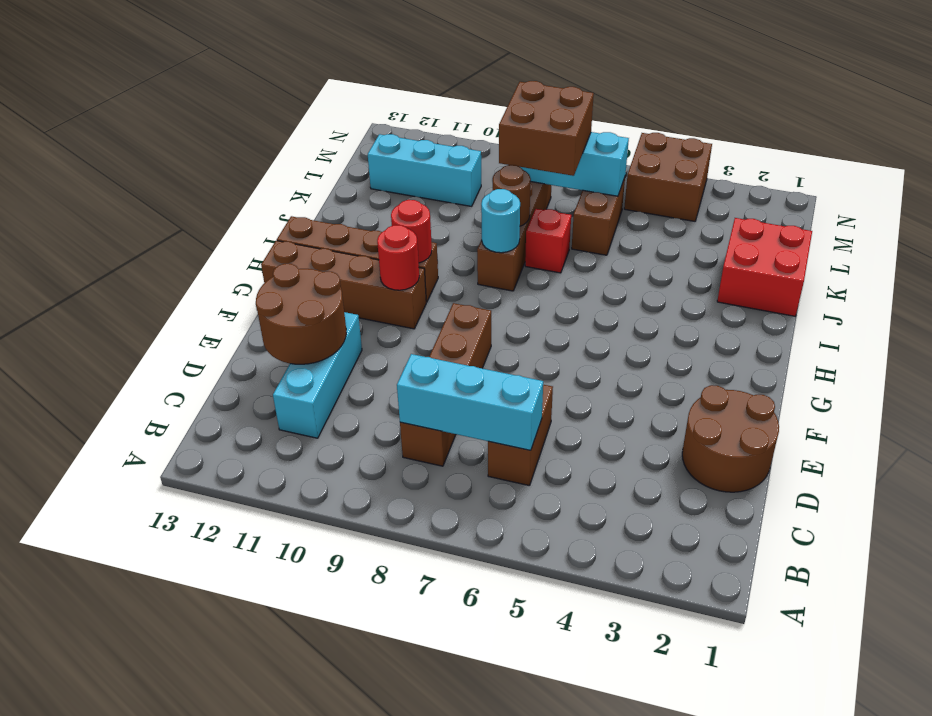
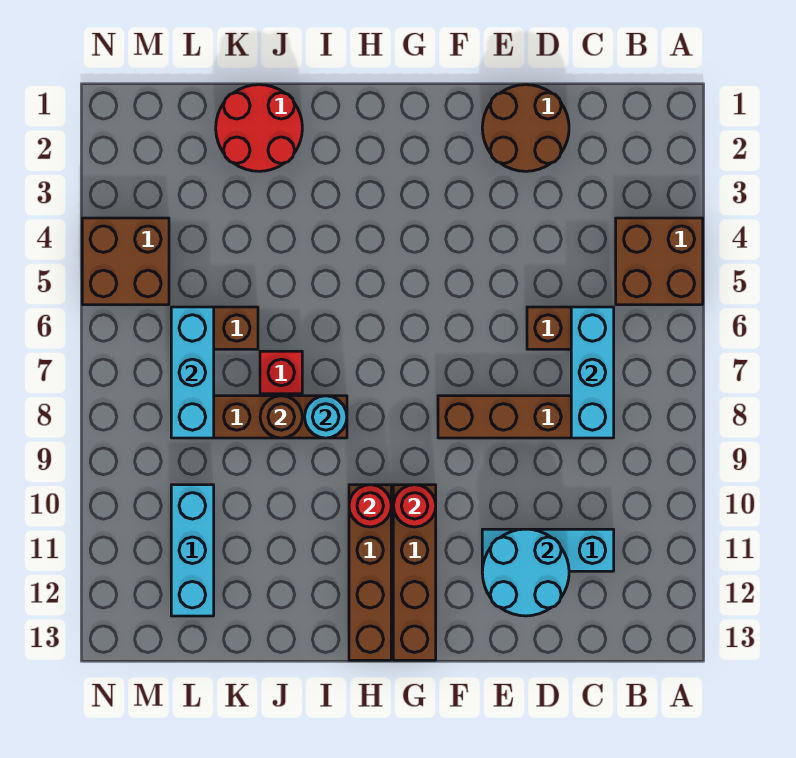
brown round brick D11:E12 level 2 -> cyan round brick D11:E12 level 2
red brick J1:K2 level 1 -> red round brick J1:K2 level 1
brown brick K7:L8 level 3 -> brown brick A4:B5 level 1

